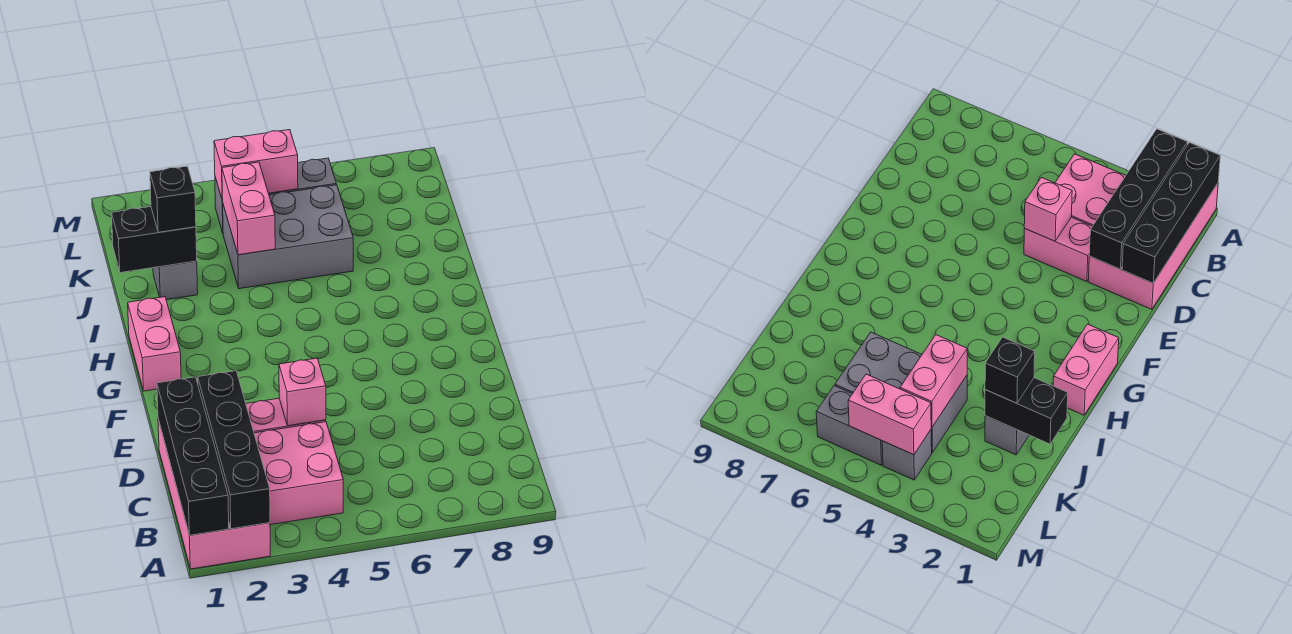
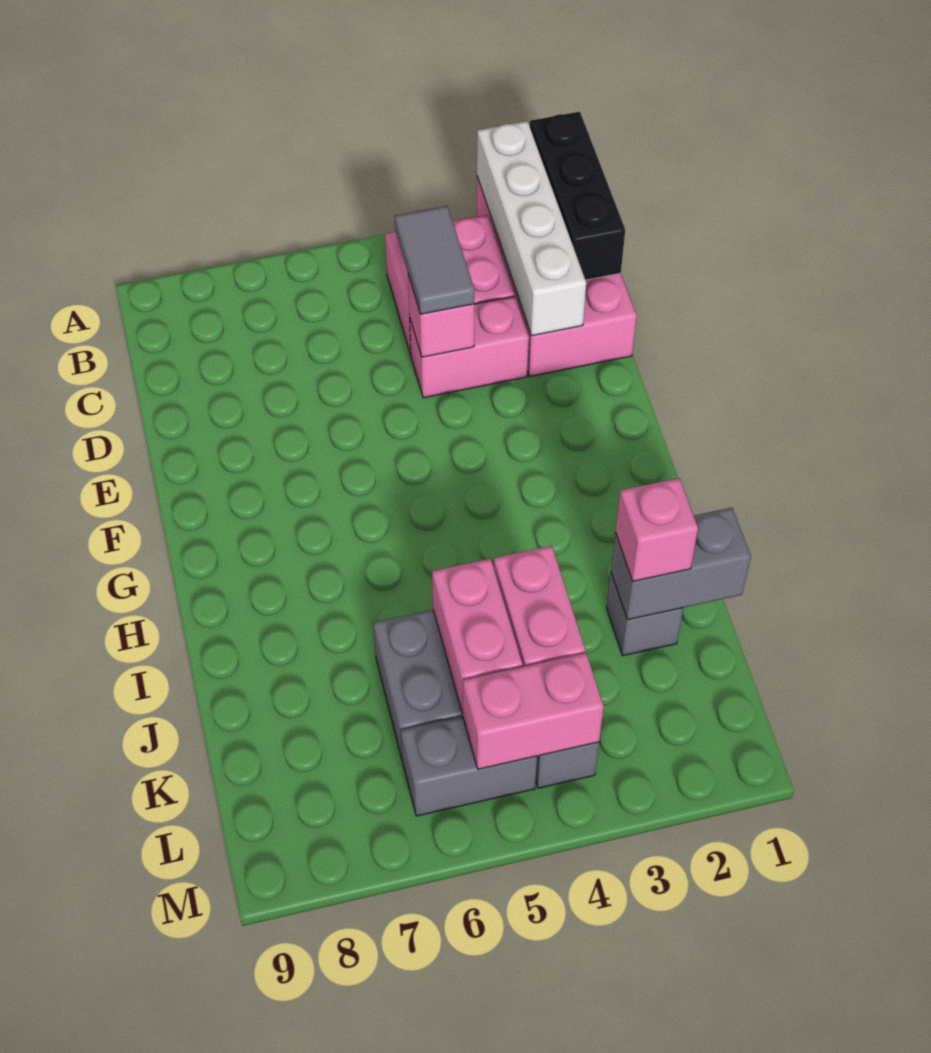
black brick A1:D1 level 2 -> black brick A1:C1 level 2
black brick A2:D2 level 2 -> white brick A2:D2 level 2
none -> grey tile C4:D4 level 3
pink brick G1:H1 level 1 -> pink brick J5:K5 level 2
black brick J1:J2 level 2 -> grey brick J1:J2 level 2
black brick J2 level 3 -> pink brick J2 level 3

